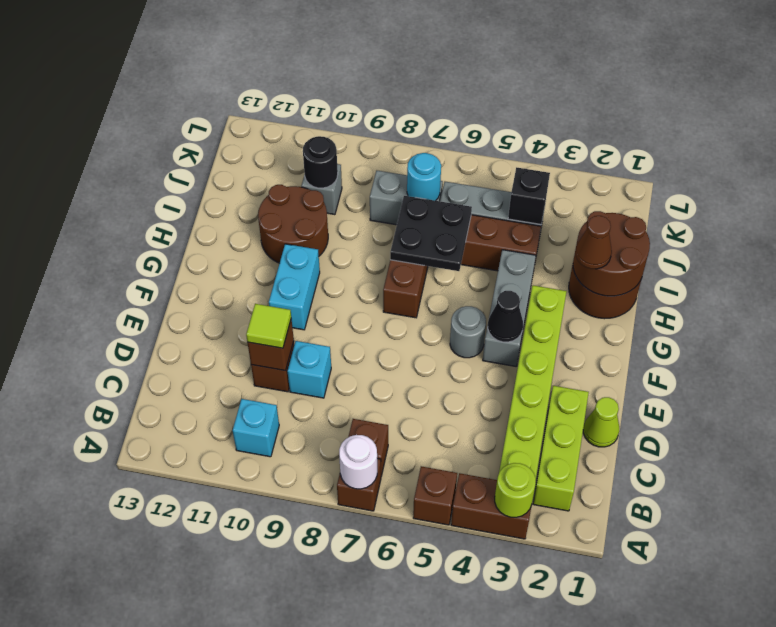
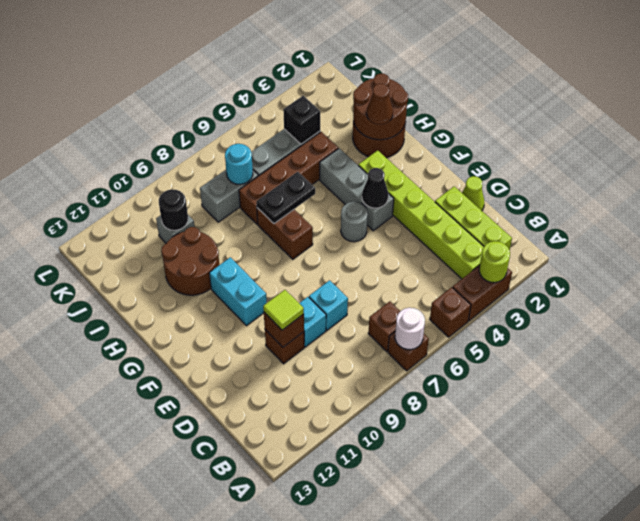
cyan brick B10 level 1 -> cyan brick D8 level 1
black plate H6:I7 level 2 -> black plate H6:H7 level 2

